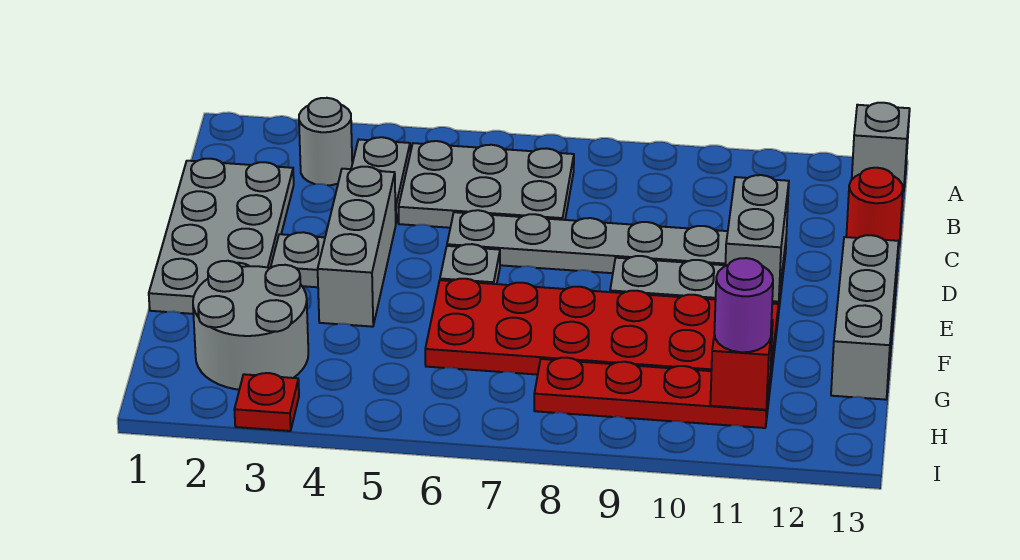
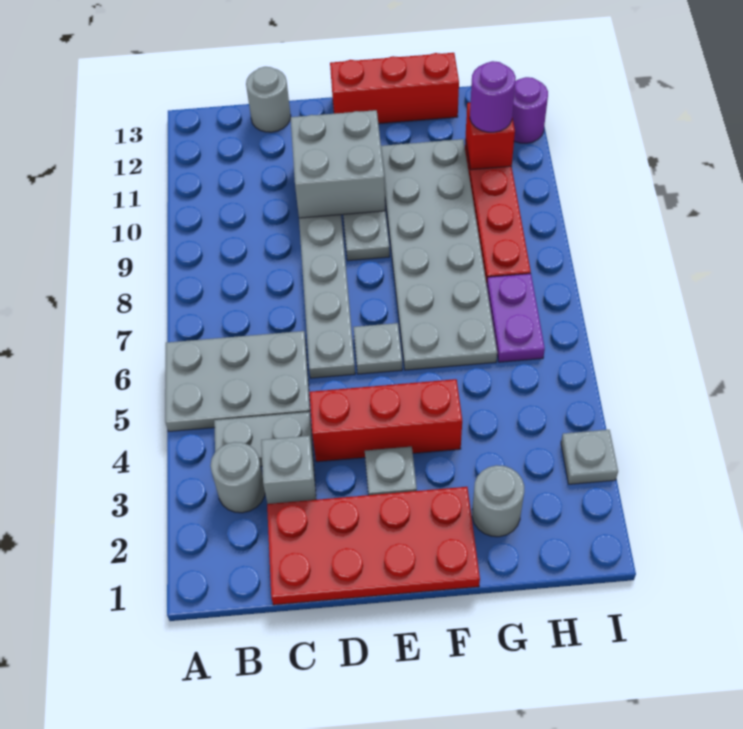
grey brick A13 level 1 -> grey brick C3 level 1
grey plate B5:C7 level 1 -> grey plate A5:C6 level 1
grey plate C1:F2 level 1 -> red plate C1:F2 level 1
red round brick C13 level 1 -> grey round brick C13 level 1
grey brick D4:F4 level 1 -> red brick D4:F4 level 1
grey brick D11:E11 level 2 -> grey brick D10:E11 level 2
grey brick E13:G13 level 1 -> red brick E13:G13 level 1
red plate F6:G11 level 1 -> grey plate F6:G11 level 1
grey round brick G2:H3 level 1 -> grey round brick G2 level 1
none -> purple plate H6:H7 level 1
red plate I3 level 1 -> grey plate I3 level 1
none -> purple round brick I12 level 1

